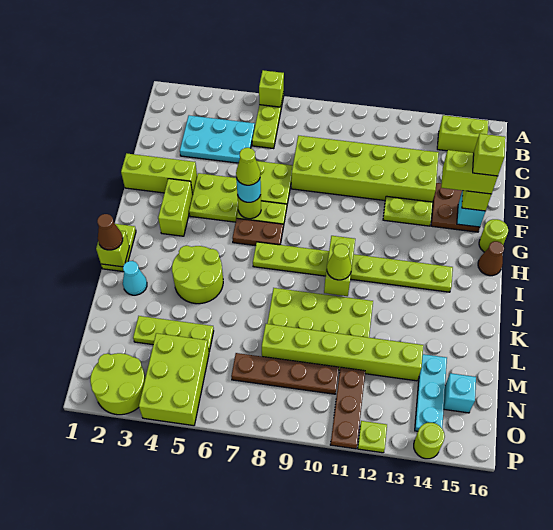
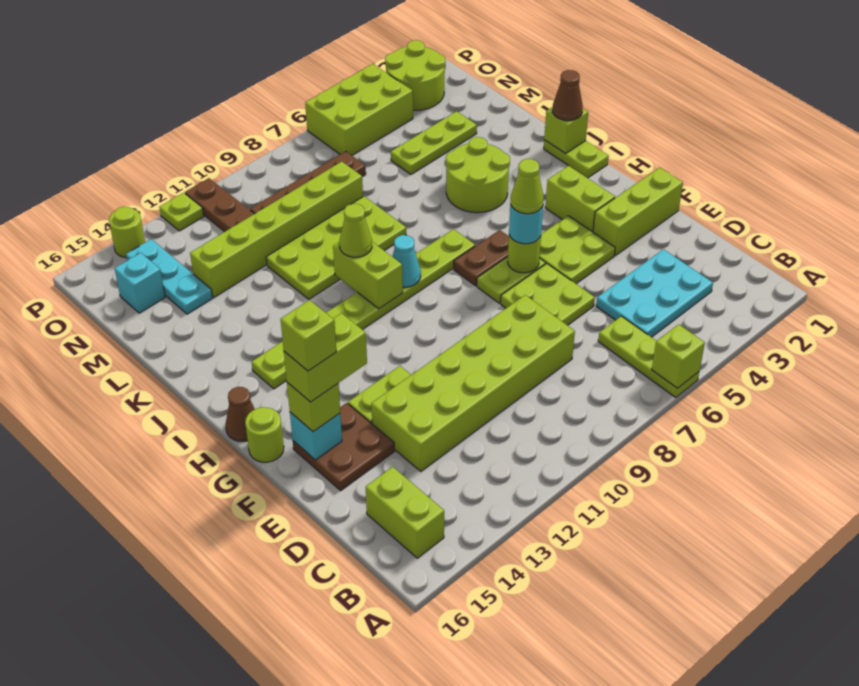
lime brick B14:B15 level 1 -> lime brick B15:C15 level 1
cyan cone K2 level 1 -> cyan cone I9 level 2
lime brick N4:P5 level 1 -> lime brick O4:P6 level 1

